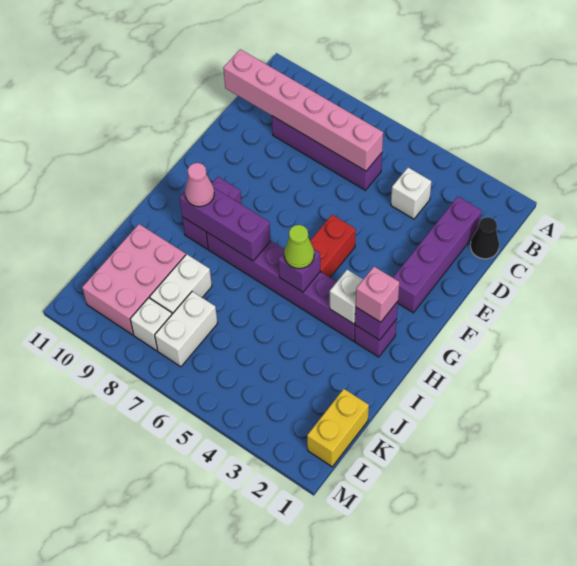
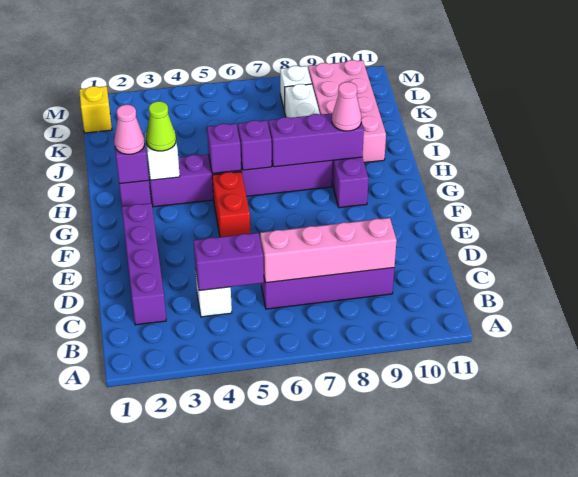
black cone C1 level 1 -> none
none -> purple brick C4:C5 level 2
pink brick C6:C11 level 2 -> pink brick C6:C9 level 2
pink brick H2 level 3 -> pink cone H2 level 3
lime cone H5 level 3 -> lime cone H3 level 3
none -> purple brick H6 level 2
pink brick J9:L10 level 1 -> pink brick I9:L10 level 1
yellow brick K1:L1 level 1 -> yellow brick L1 level 1
white brick K7:L7 level 1 -> none

